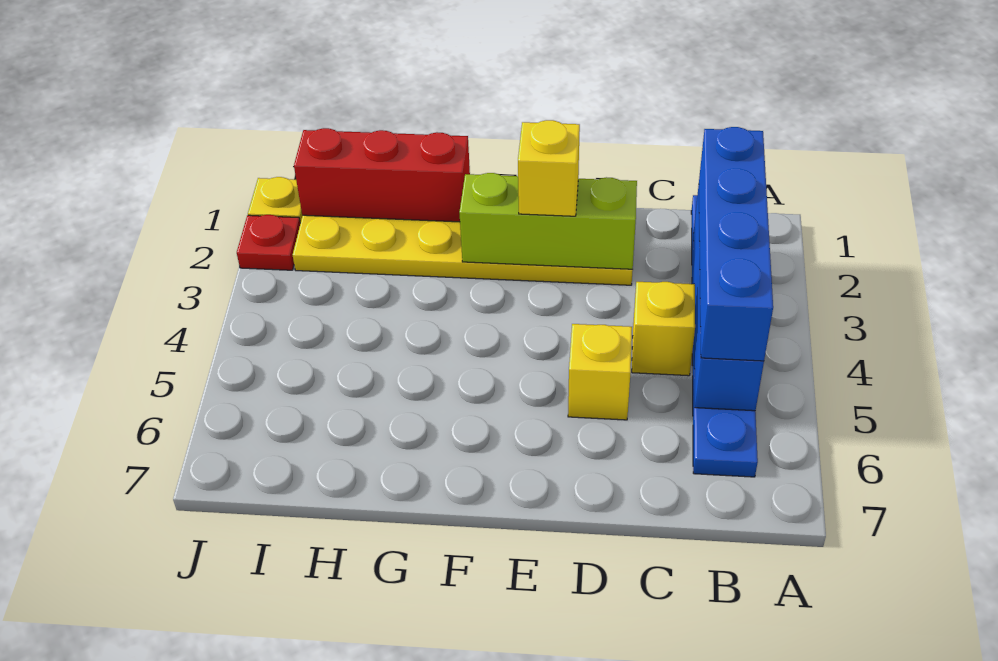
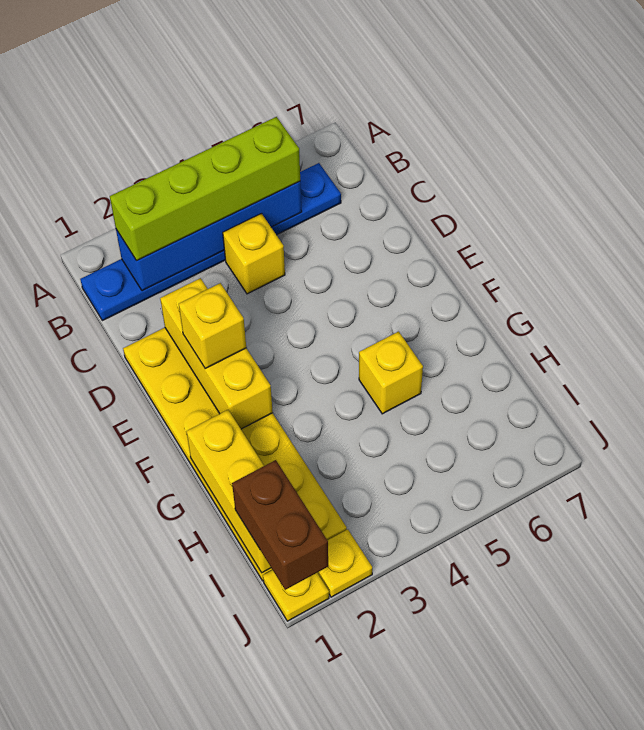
blue brick B2:B5 level 3 -> lime brick B2:B5 level 3
lime brick D2:F2 level 2 -> yellow brick D2:F2 level 2
yellow brick D5 level 1 -> yellow brick G5 level 1
red brick G1:I1 level 2 -> yellow brick G1:I1 level 2
none -> brown brick I1:J1 level 3
red plate J2 level 1 -> yellow plate J2 level 1

